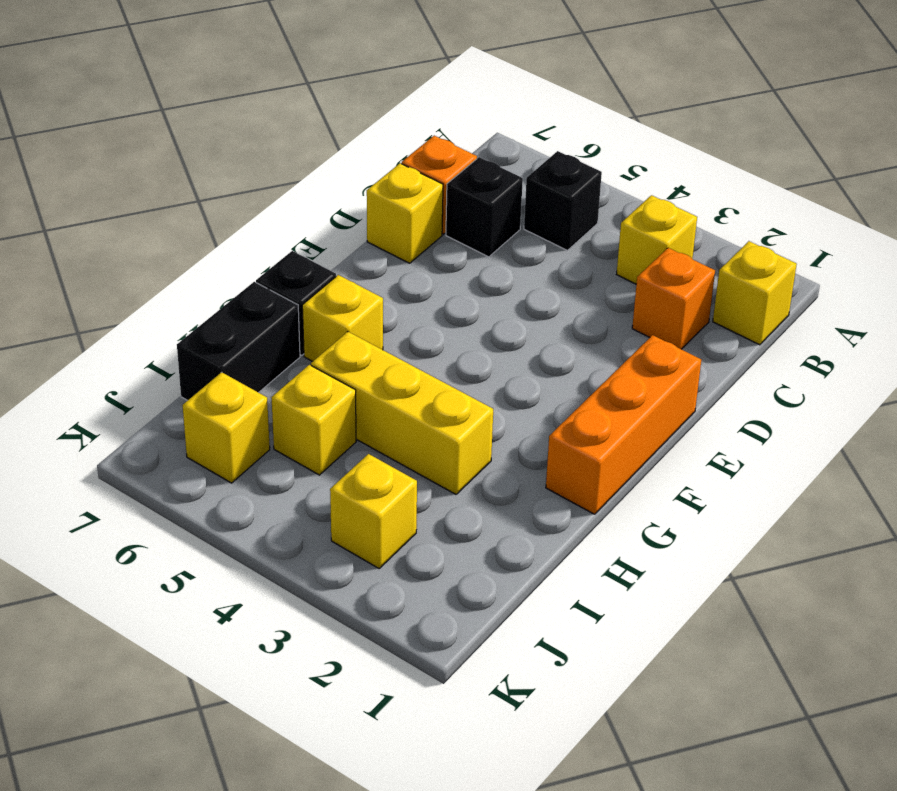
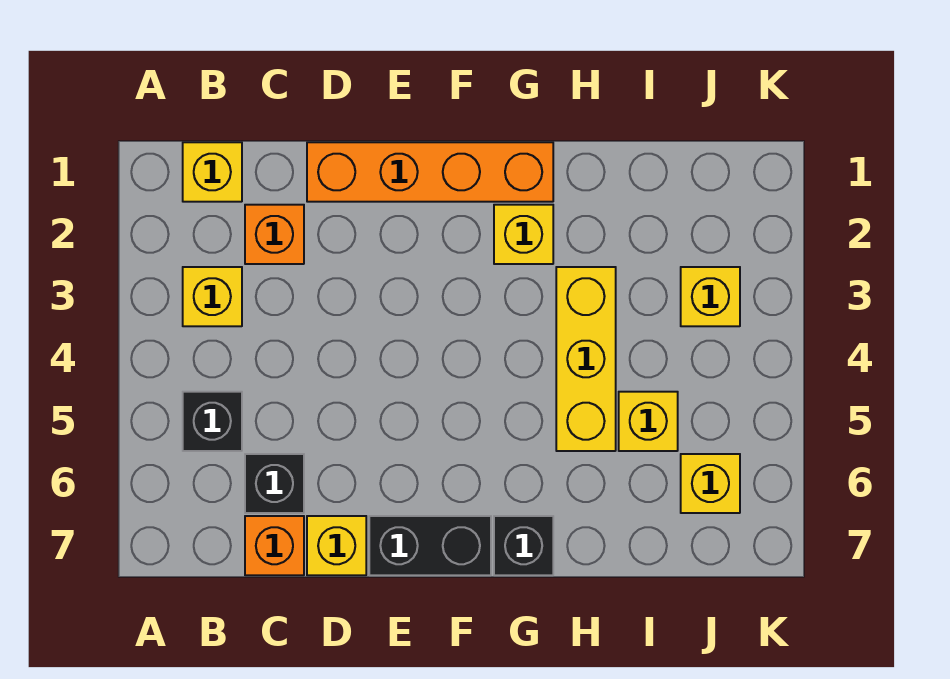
orange brick E1:G1 level 1 -> orange brick D1:G1 level 1
yellow brick G6 level 1 -> yellow brick G2 level 1
black brick H7:I7 level 1 -> black brick E7:F7 level 1

